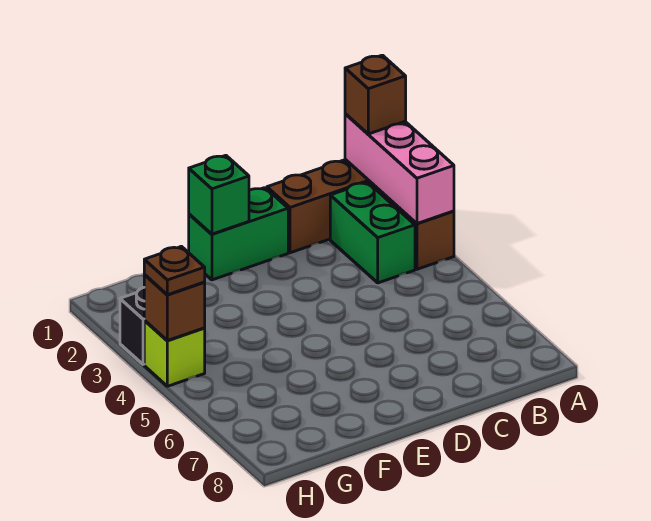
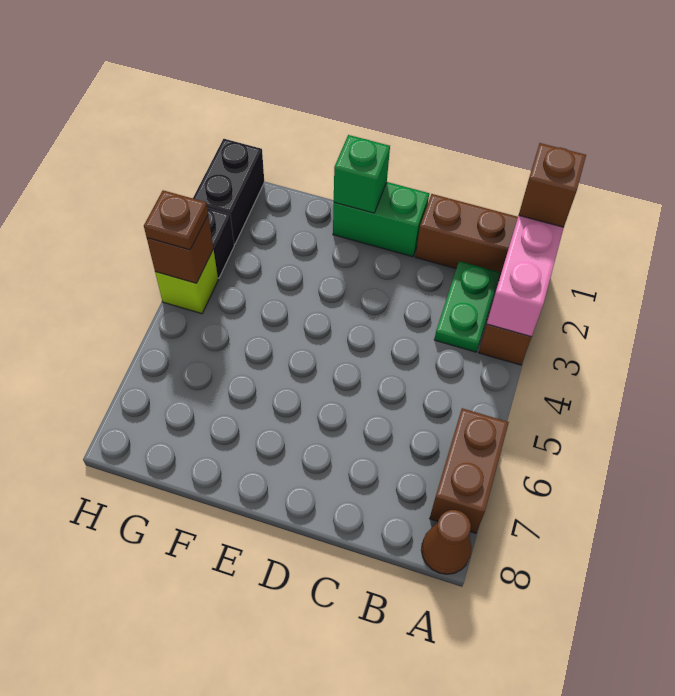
none -> brown brick A6:A7 level 1
none -> brown cone A8 level 1
green brick B2:B3 level 1 -> green plate B2:B3 level 1
none -> black brick H1:H2 level 1

